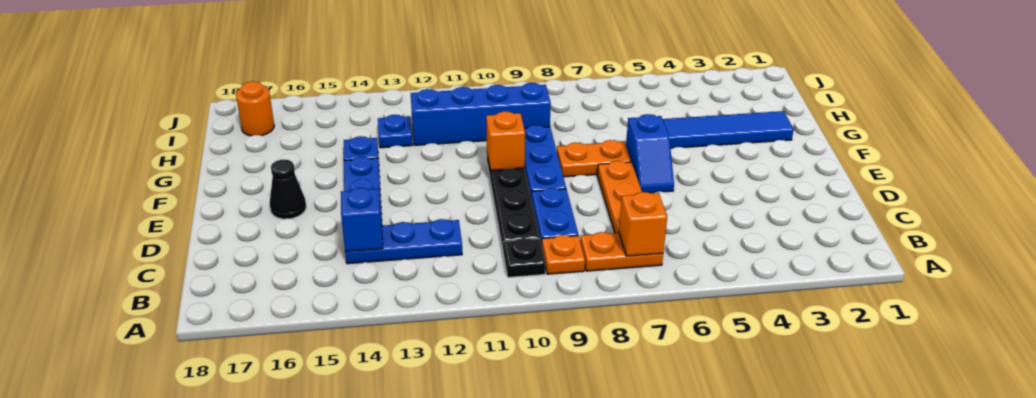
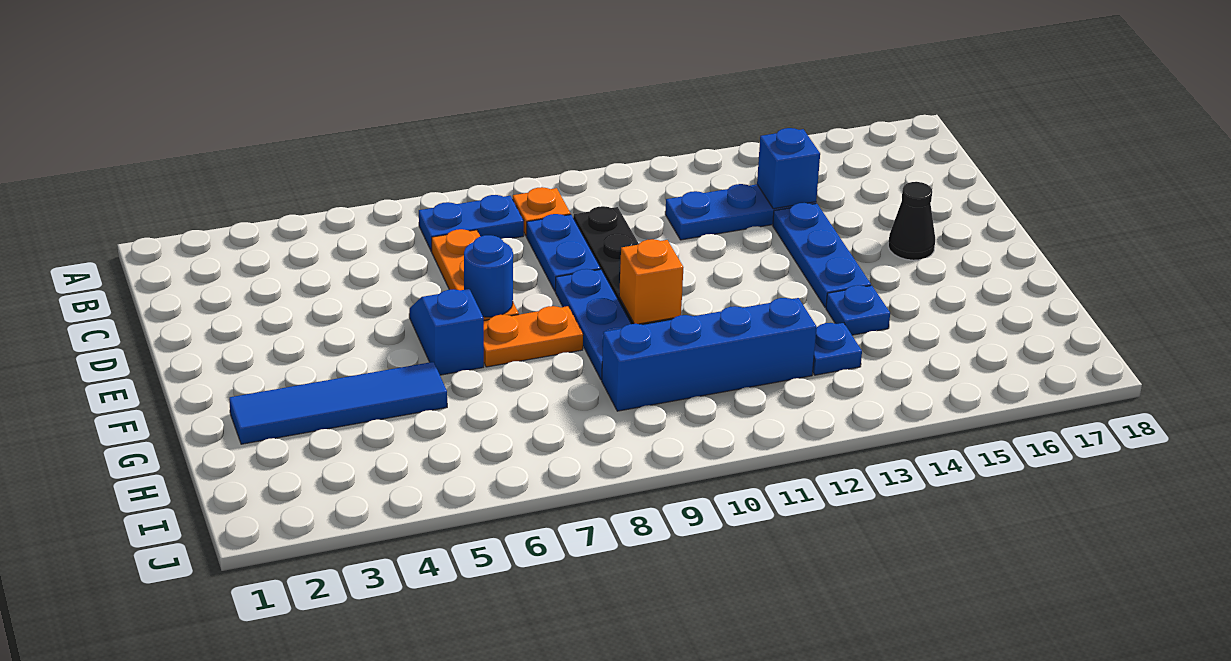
orange plate B7:B8 level 1 -> blue plate B7:B8 level 1
orange brick B7 level 2 -> none
black plate B10 level 1 -> none
none -> blue round brick E7 level 2
orange round brick I17 level 1 -> none

